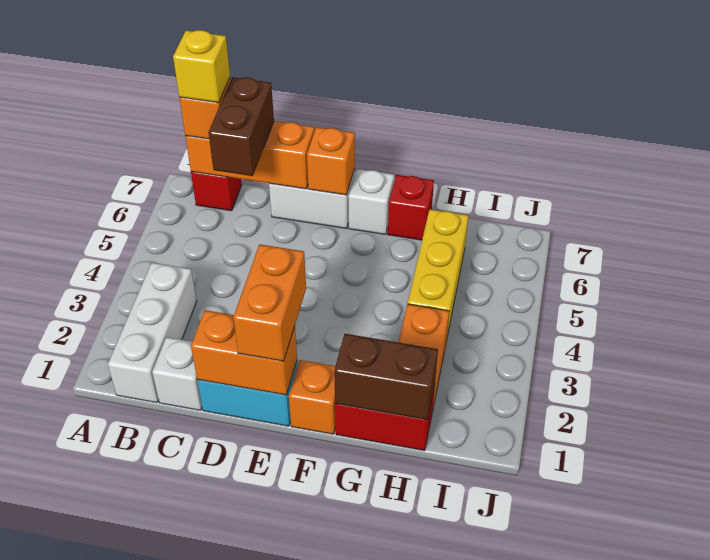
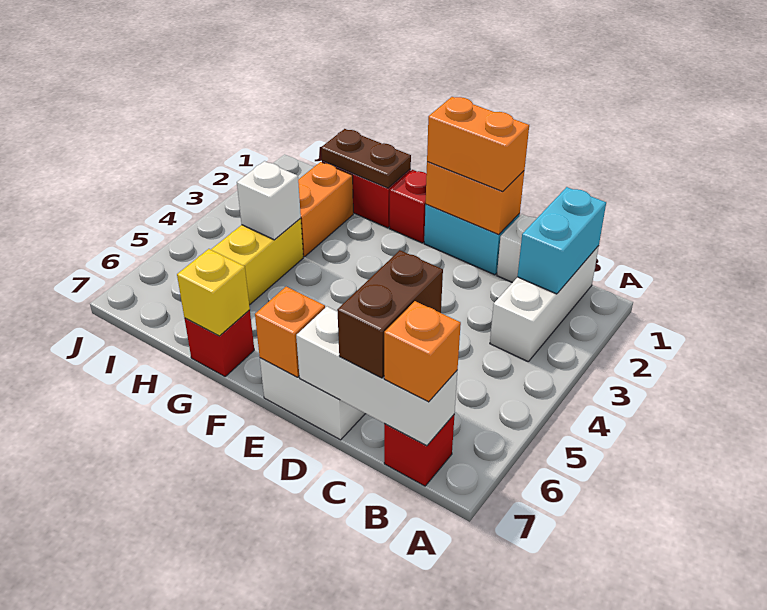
none -> cyan brick B1:B2 level 2
orange brick B7:D7 level 2 -> white brick B7:D7 level 2
yellow brick B7 level 4 -> yellow brick G7 level 2
orange brick E1:E2 level 3 -> orange brick D1:E1 level 3
orange brick F1 level 1 -> red brick F1 level 1
white brick F7 level 1 -> white brick H4 level 2
brown brick G1:H1 level 2 -> brown plate G1:H1 level 2

